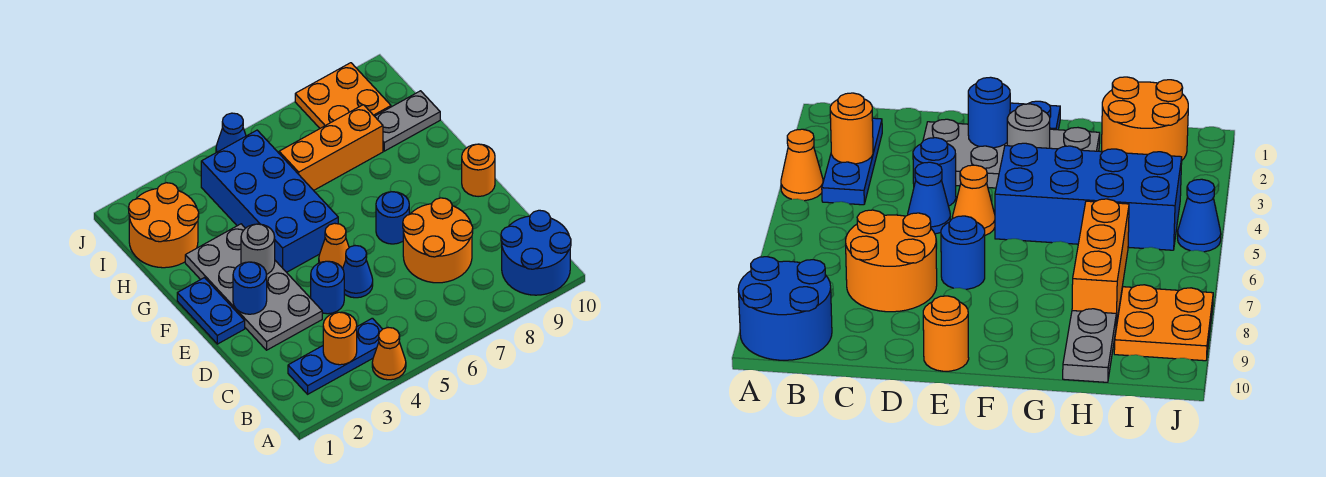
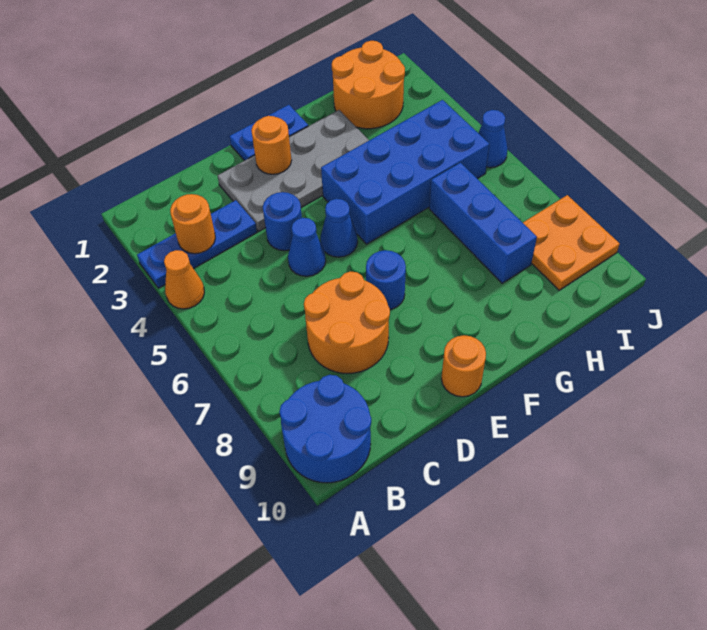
blue plate B2:B4 level 1 -> blue plate A3:C3 level 1
blue round brick E2 level 2 -> orange round brick E2 level 2
orange cone E5 level 1 -> blue cone E5 level 1
grey round brick F3 level 2 -> none
orange brick H6:H8 level 1 -> blue brick H6:H8 level 1
grey plate H9:H10 level 1 -> none

